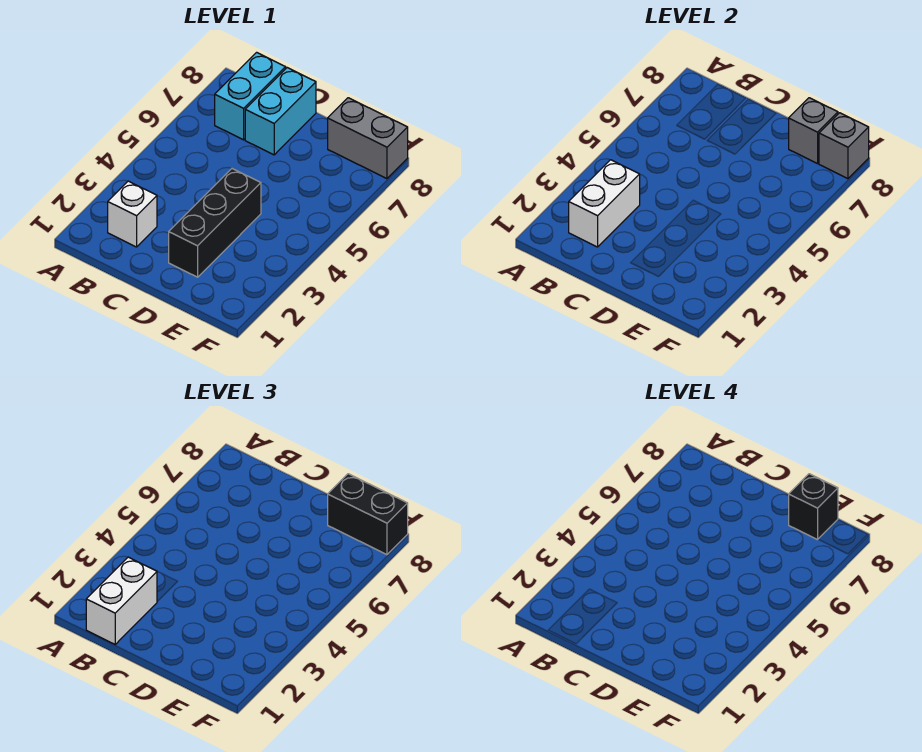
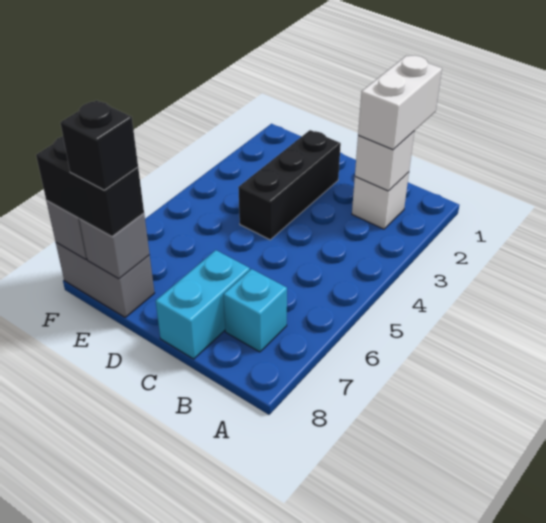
white brick B2:B3 level 2 -> white brick B2 level 2
cyan brick B7:B8 level 1 -> cyan brick B7 level 1

